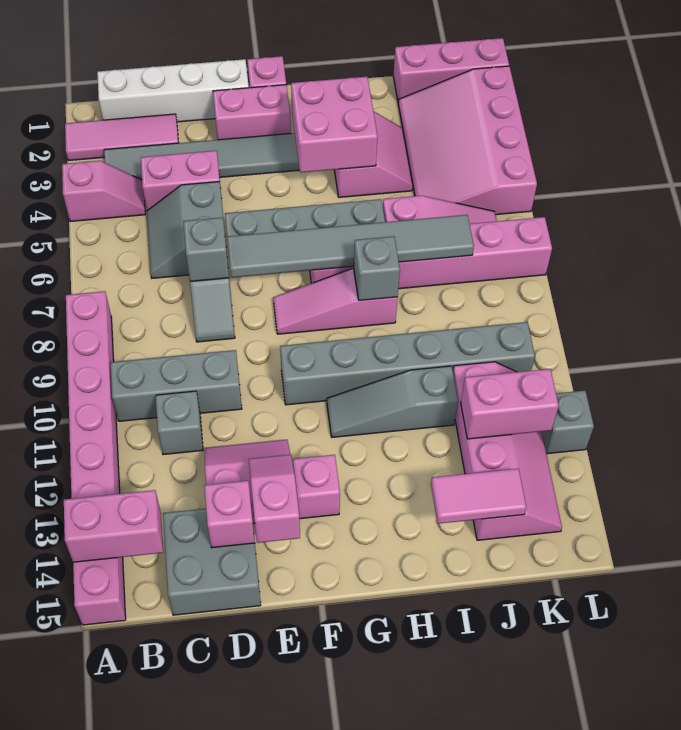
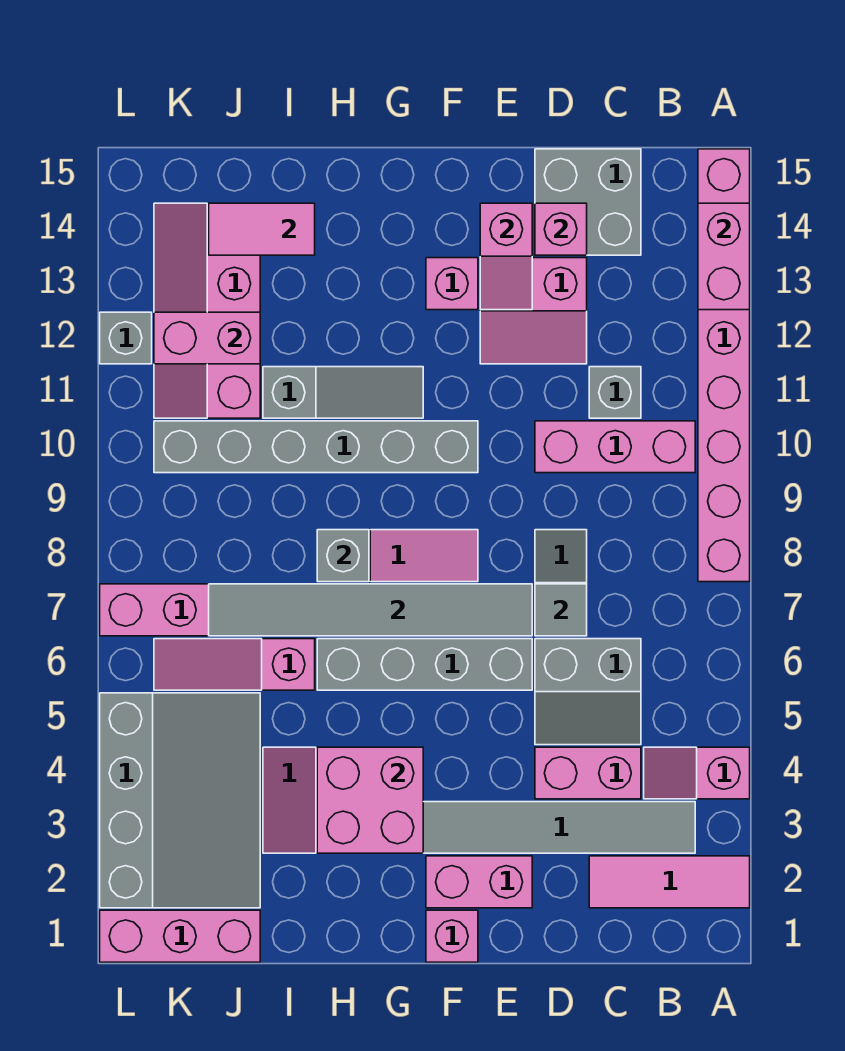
pink brick A14:B14 level 2 -> pink brick A13:A14 level 2
white brick B1:E1 level 1 -> none
grey brick B10:D10 level 1 -> pink brick B10:D10 level 1
grey slope C5:D6 level 1 top D -> grey slope C5:D6 level 1 top 6
grey brick D7 level 2 -> grey tile D7 level 2
pink slope J2:L5 level 1 top L -> grey slope J2:L5 level 1 top L

